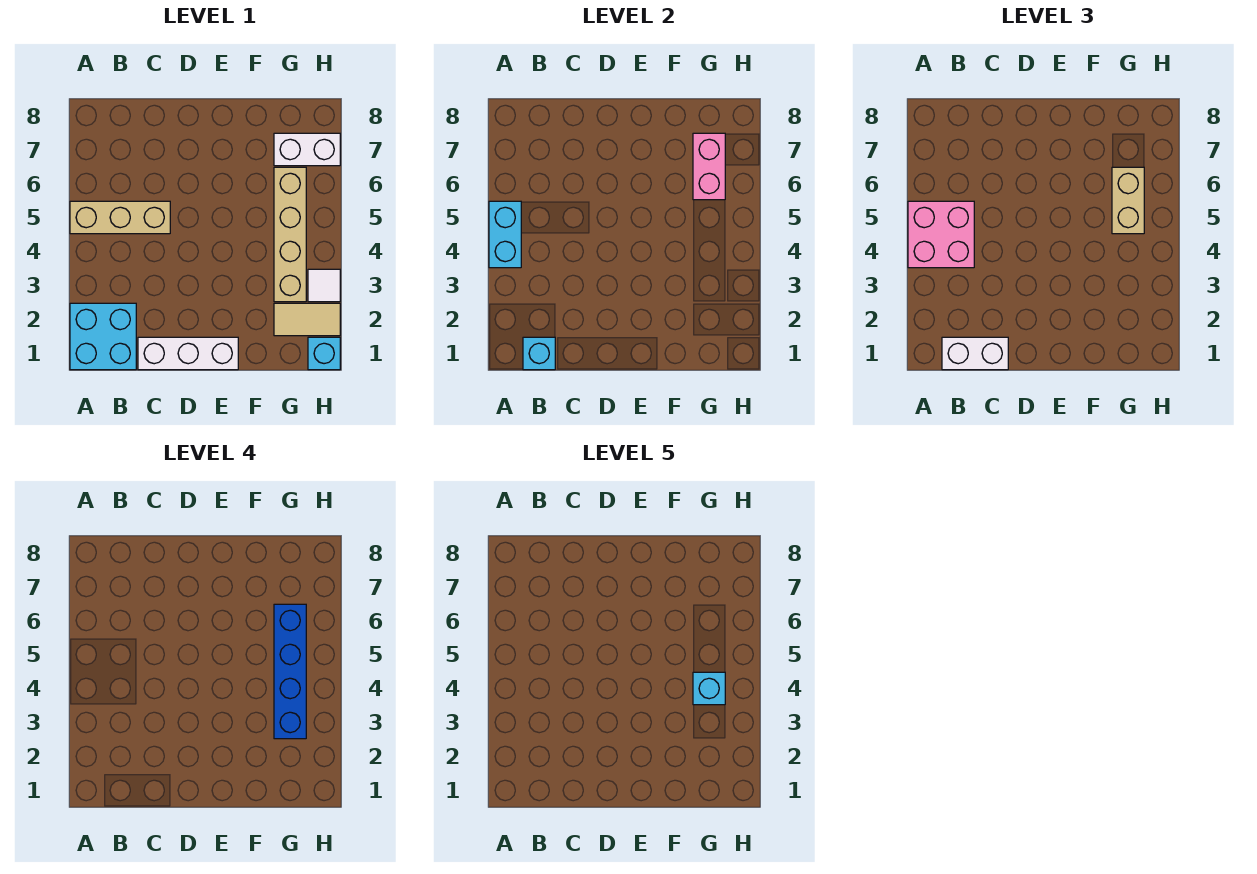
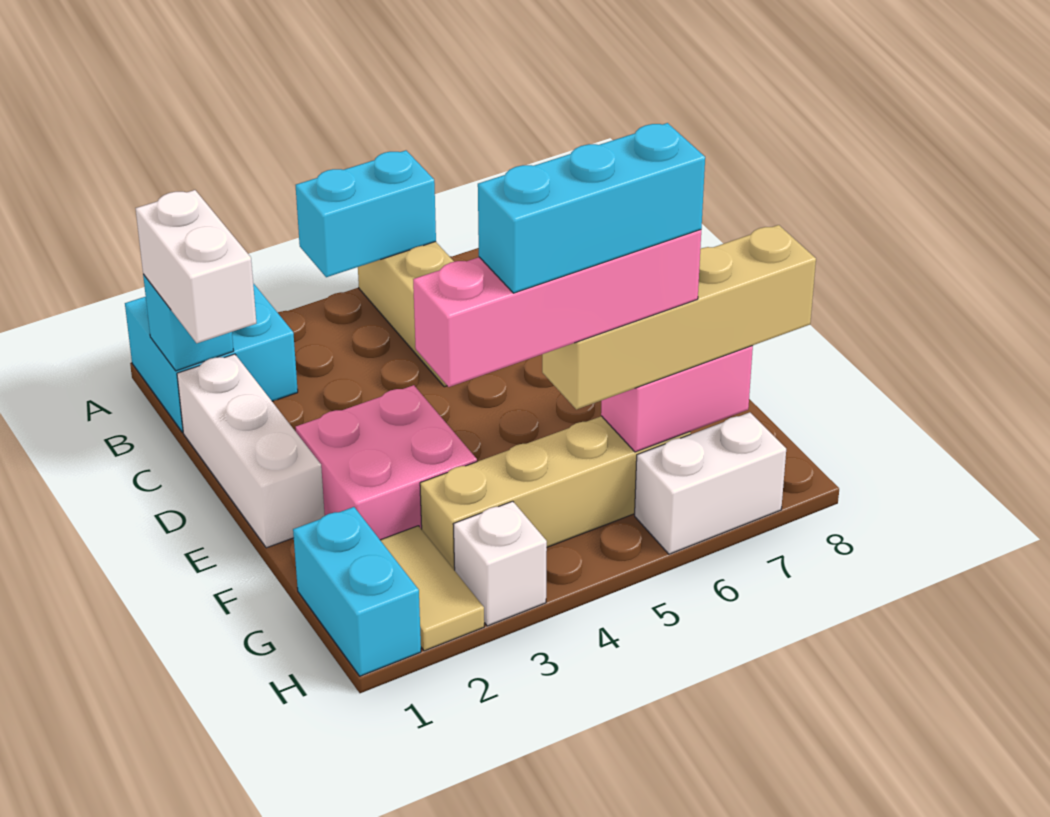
pink brick A4:B5 level 3 -> pink brick E2:F3 level 1
blue brick G3:G6 level 4 -> pink brick G3:G6 level 4
cyan brick G4 level 5 -> cyan brick G4:G6 level 5
tan brick G5:G6 level 3 -> tan brick G5:G8 level 3
white brick G7:H7 level 1 -> white brick H6:H7 level 1
cyan brick H1 level 1 -> cyan brick G1:H1 level 1
white tile H3 level 1 -> white brick H3 level 1

